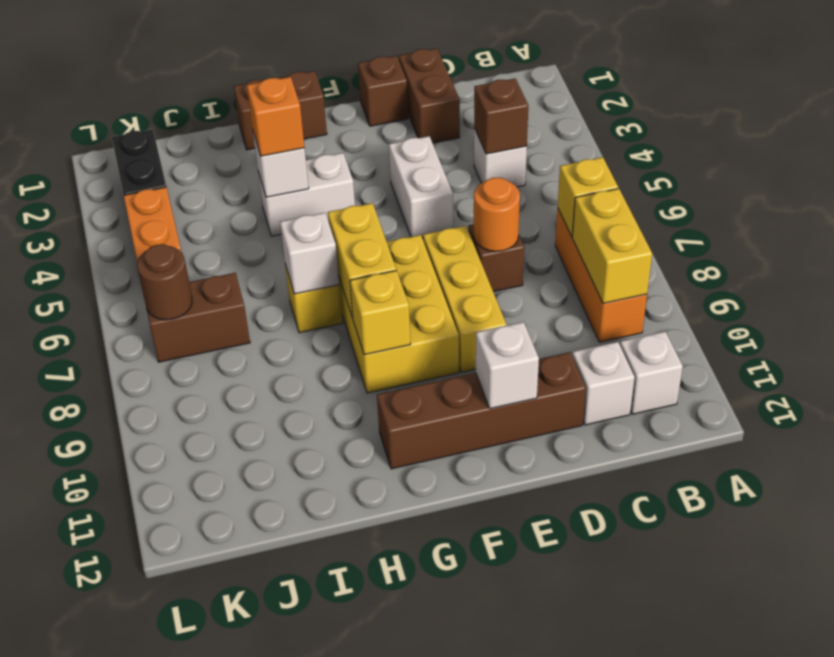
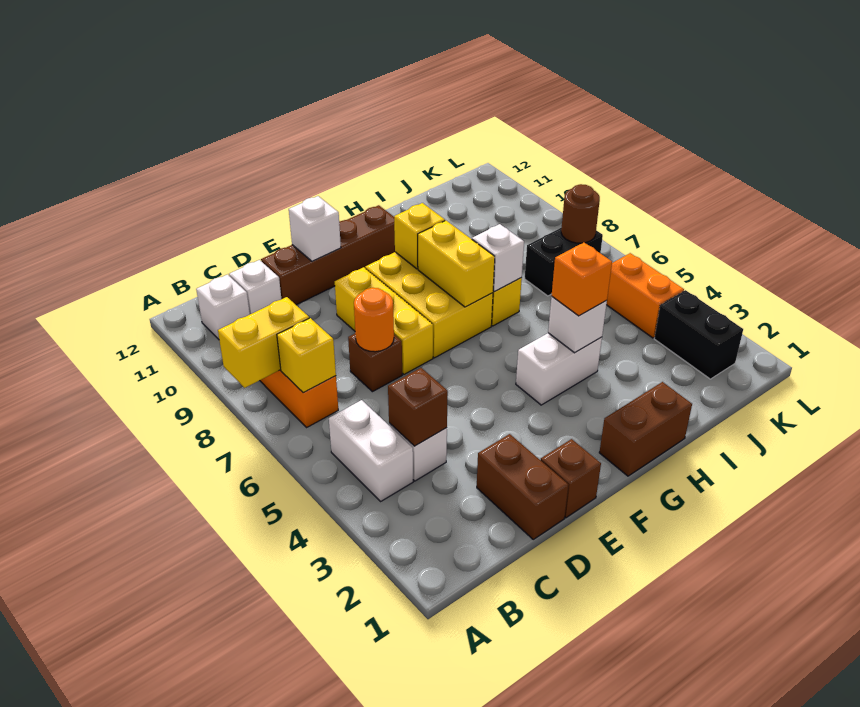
yellow brick B8:B9 level 2 -> yellow brick A8:B8 level 2
white brick E4:E5 level 1 -> white brick B4:B5 level 1
brown brick J7:K7 level 1 -> black brick J7:K7 level 1

